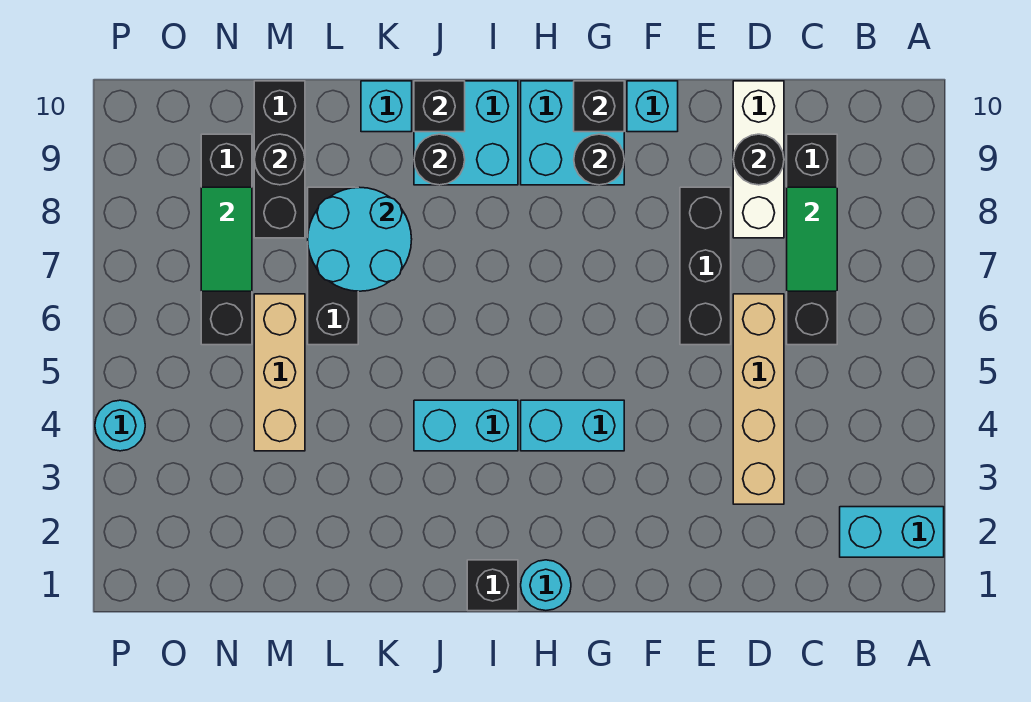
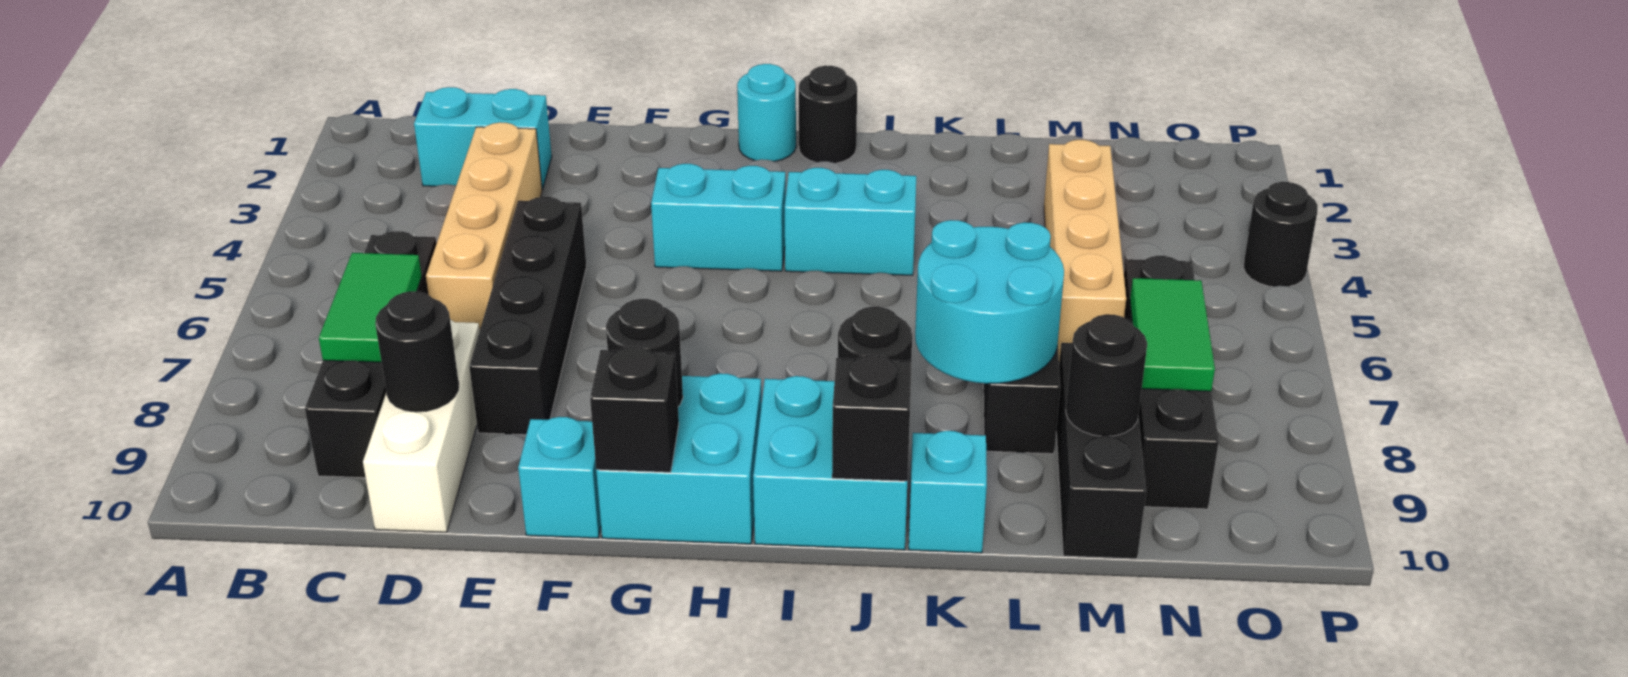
cyan brick A2:B2 level 1 -> cyan brick C2:D2 level 1
black brick E6:E8 level 1 -> black brick E5:E8 level 1
black brick I1 level 1 -> black round brick I1 level 1
tan brick M4:M6 level 1 -> tan brick M3:M6 level 1
cyan round brick P4 level 1 -> black round brick P4 level 1

